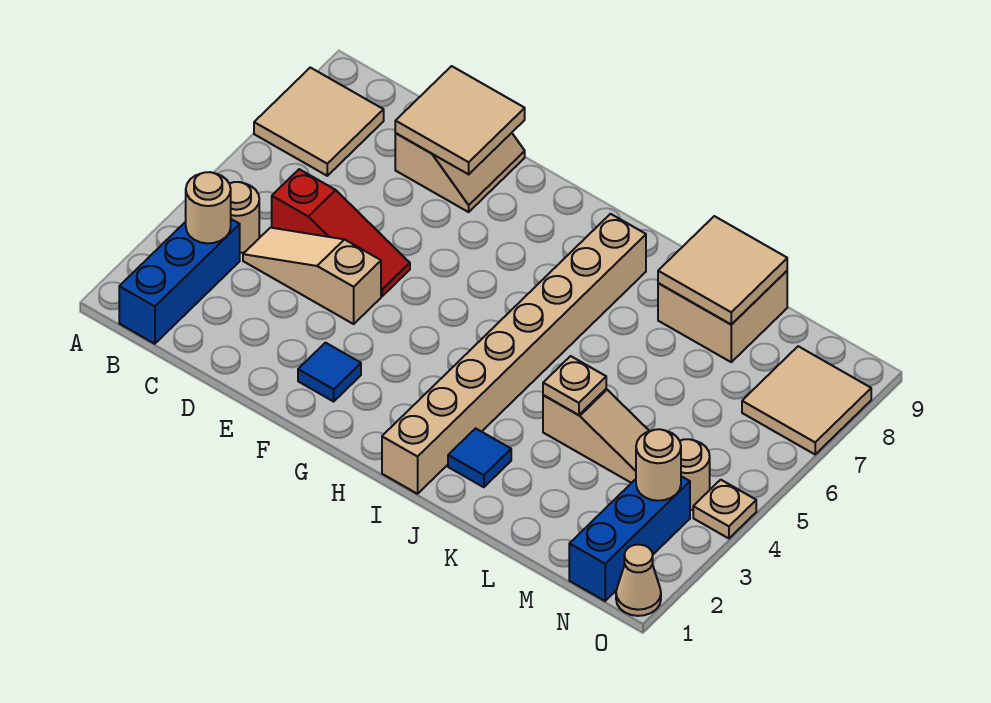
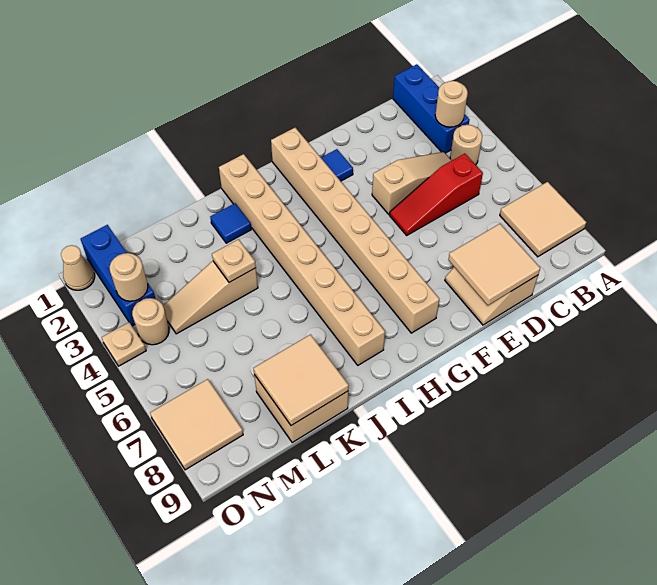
none -> tan brick G1:G8 level 1

